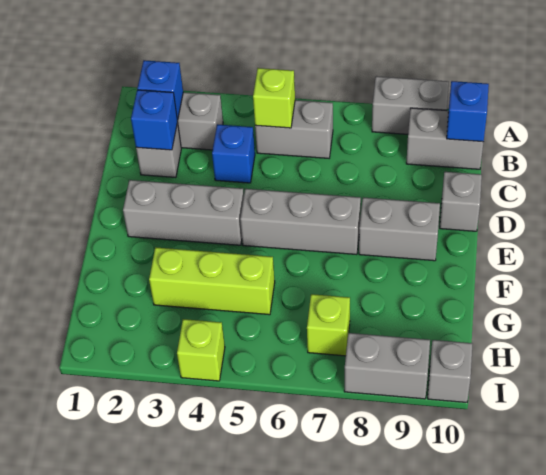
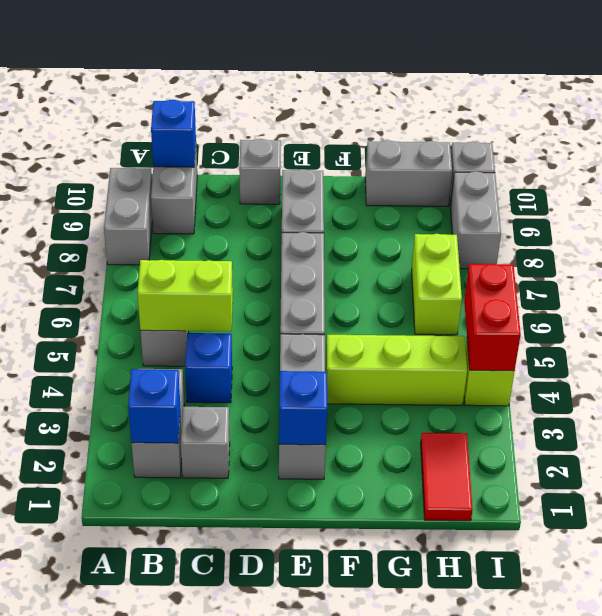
lime brick B5 level 2 -> lime brick B5:C5 level 2
blue brick C2 level 2 -> blue brick E2 level 2
lime brick G3:G5 level 1 -> lime brick F4:H4 level 1
none -> grey brick G10:H10 level 1
none -> red tile H1:H2 level 1
lime brick H7 level 1 -> lime brick H6:H7 level 1
none -> red brick I4:I5 level 2

